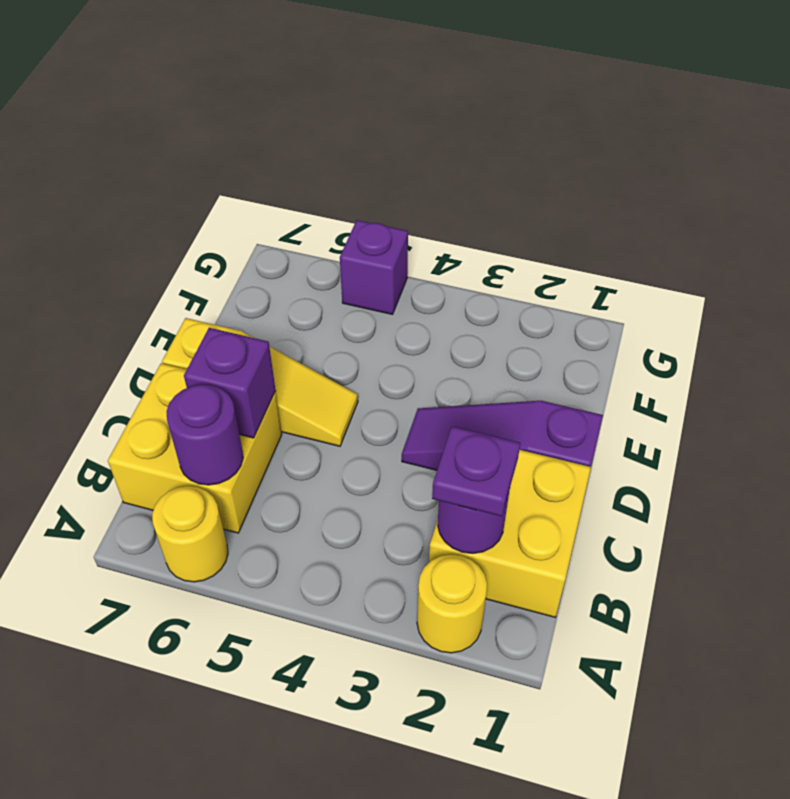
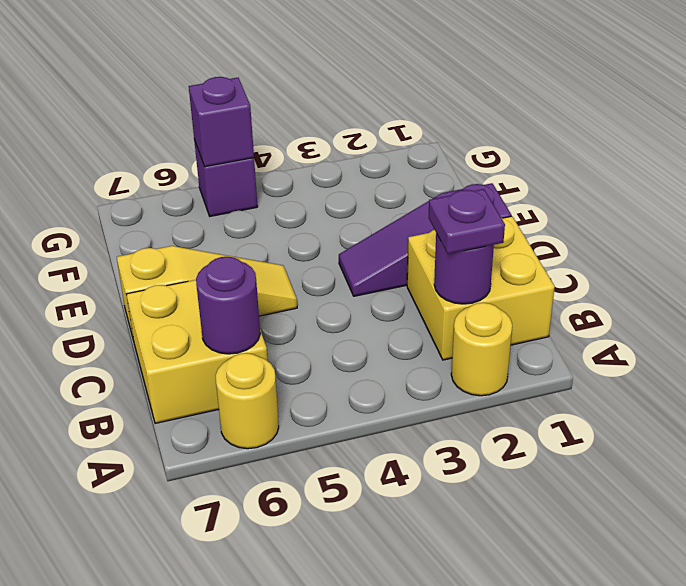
purple brick C6 level 2 -> purple brick G5 level 2

